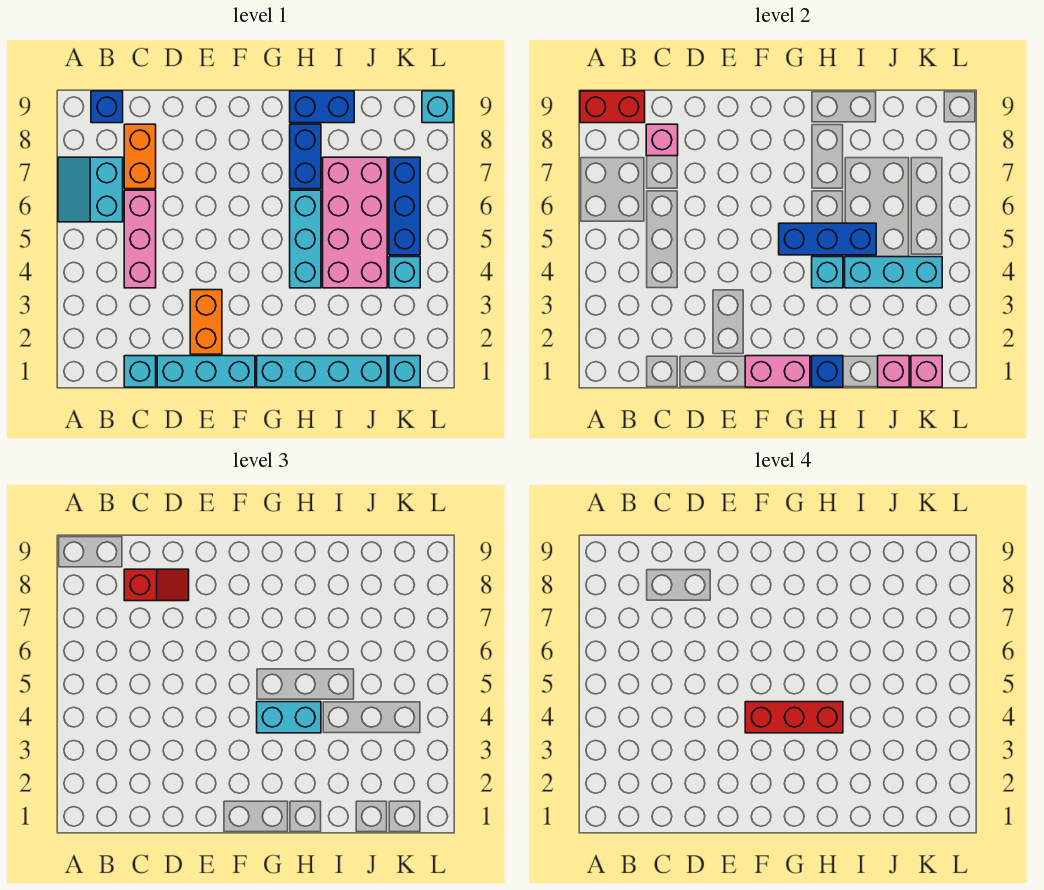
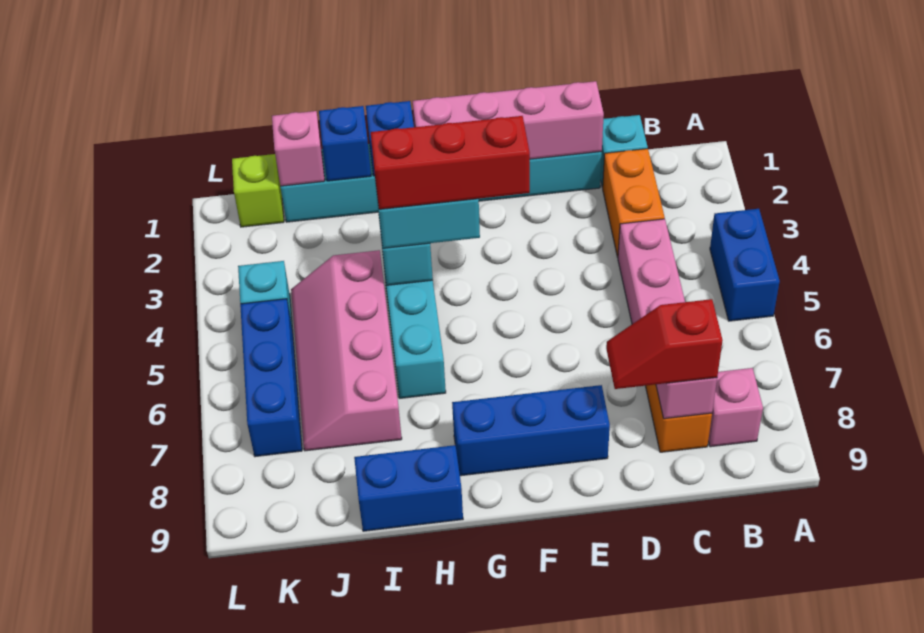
cyan slope A6:B7 level 1 top B -> none
red brick A9:B9 level 2 -> none
blue brick B9 level 1 -> blue brick I1 level 2
orange brick E2:E3 level 1 -> orange brick C2:C3 level 1
pink brick F1:G1 level 2 -> pink brick D1:G1 level 2
blue brick G5:I5 level 2 -> blue brick E8:G8 level 1
blue brick H7:H8 level 1 -> blue brick A4:A5 level 1
pink brick I4:J7 level 1 -> pink slope I4:J7 level 1 top I
cyan brick I4:K4 level 2 -> none
cyan brick K1 level 1 -> lime brick K1 level 1
pink brick K1 level 2 -> pink brick B8 level 1
cyan brick L9 level 1 -> none

